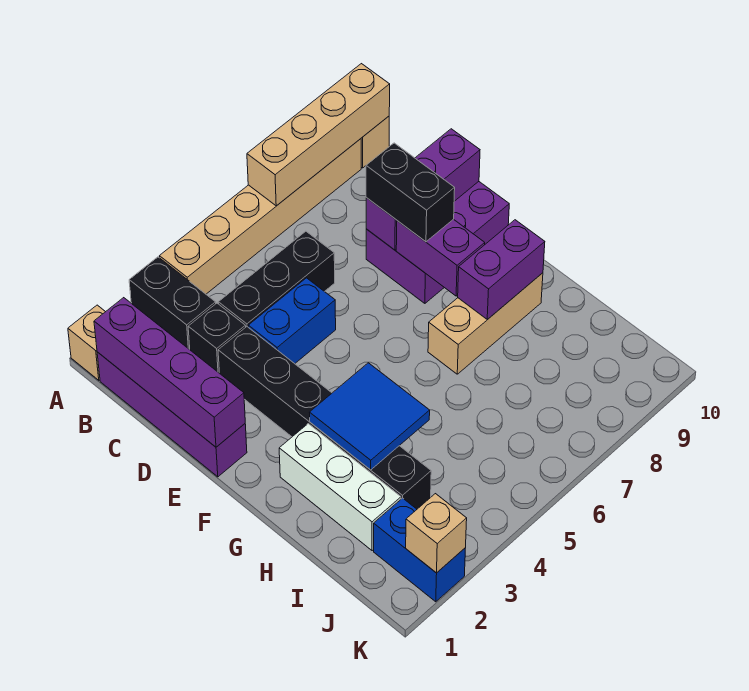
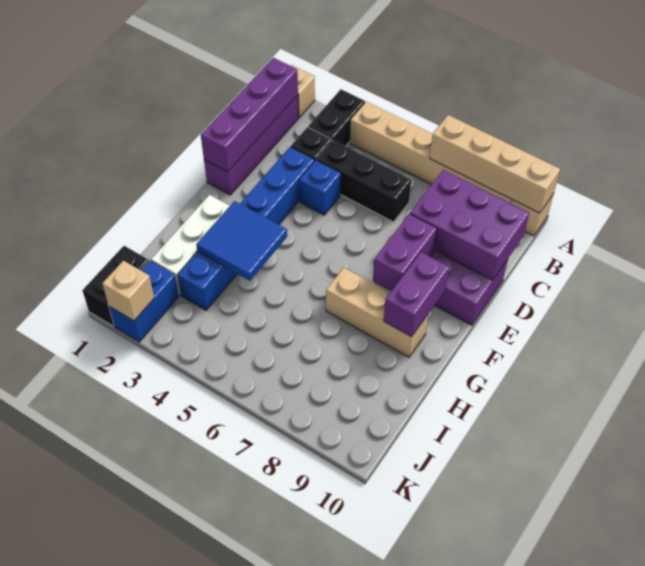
black brick D3:I3 level 1 -> blue brick D3:I3 level 1
blue brick D4:D5 level 1 -> blue brick D4 level 1
purple brick D8:D10 level 2 -> purple brick C8:D10 level 2
black brick D8:E8 level 3 -> black brick J1:K1 level 1
purple brick G8:G9 level 2 -> purple brick F9:G9 level 2

